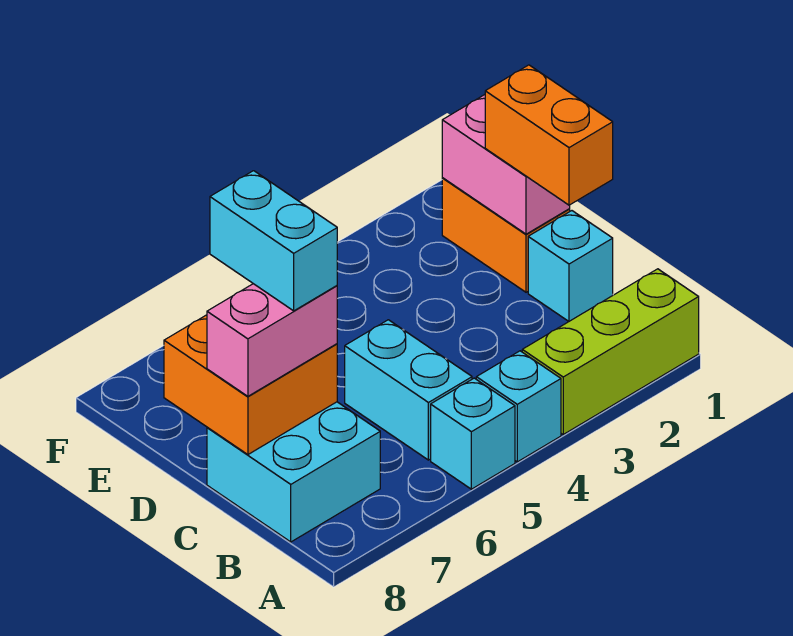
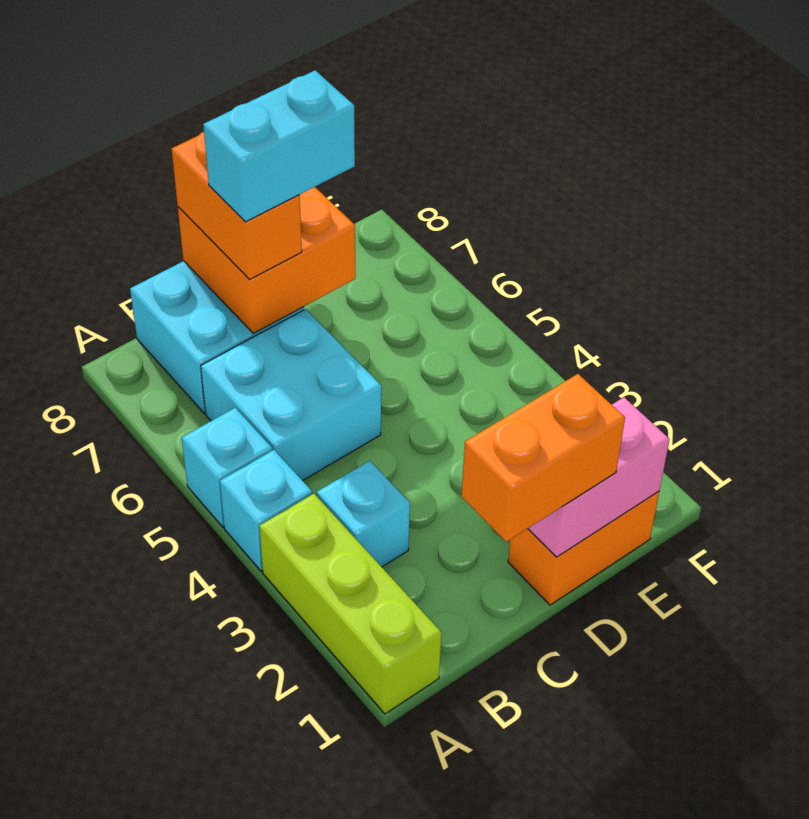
cyan brick B5:C5 level 1 -> cyan brick B5:C6 level 1
cyan brick C1 level 1 -> cyan brick B3 level 1
pink brick C7:C8 level 3 -> orange brick C7:C8 level 3

